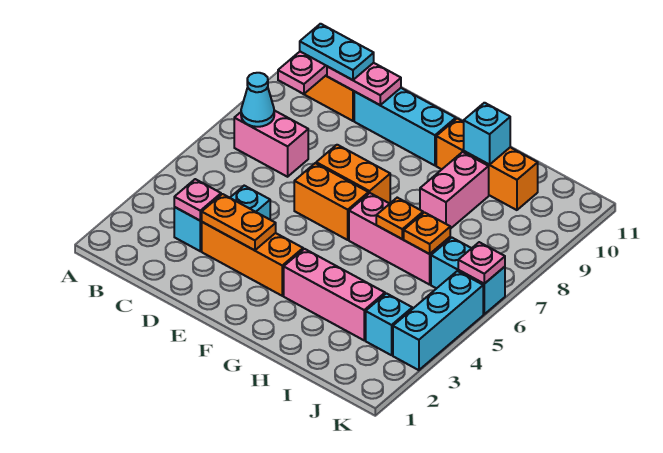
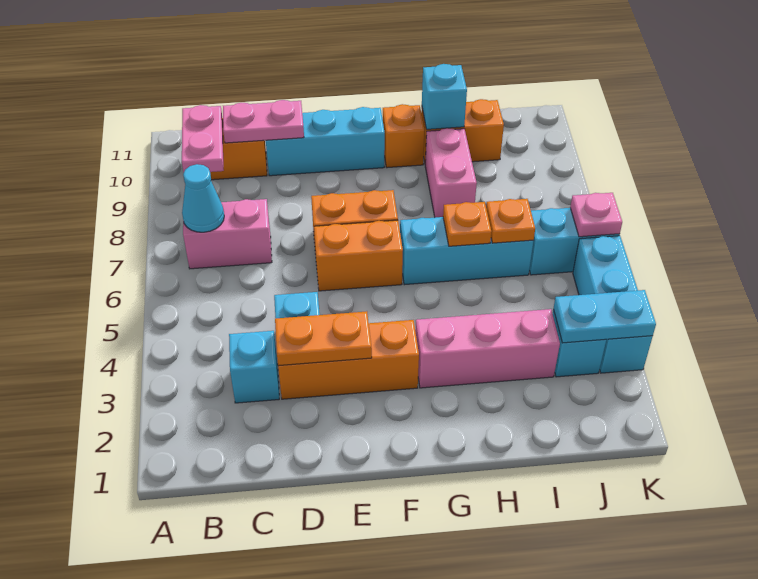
cyan plate B10:C10 level 3 -> cyan plate J3:K3 level 2
pink plate C3 level 2 -> none
pink brick G6:I6 level 1 -> cyan brick G6:I6 level 1

